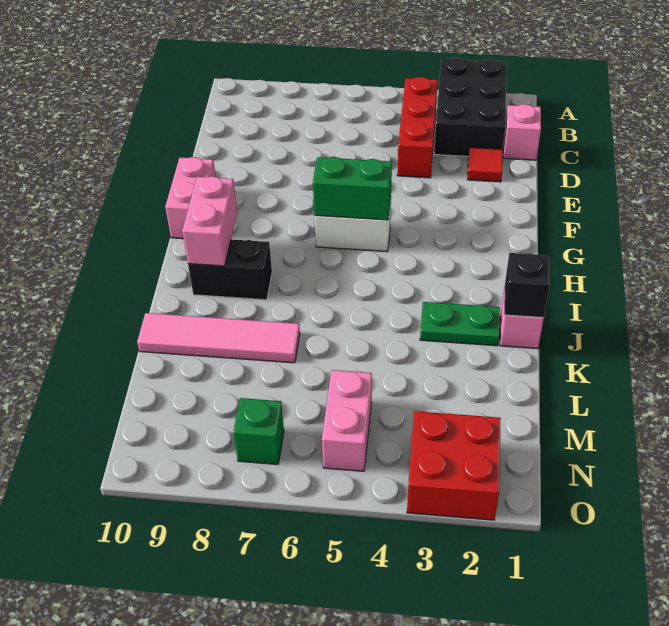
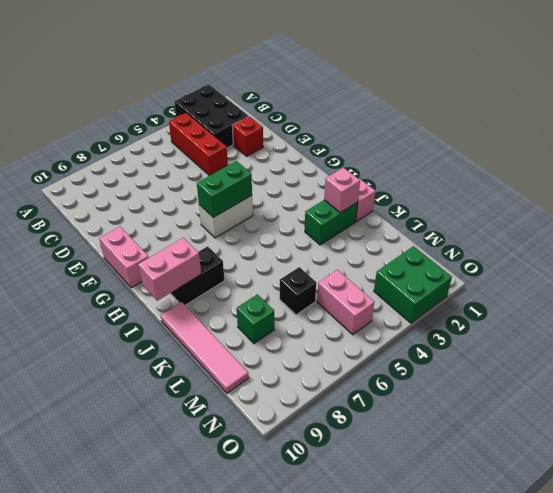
pink brick C1 level 1 -> pink brick J2 level 2
red tile D2 level 1 -> red brick D2 level 1
pink brick H9:I9 level 2 -> pink brick I9:I10 level 2
black brick J1 level 2 -> black brick L6 level 1
green plate J2:J3 level 1 -> green brick J2:J3 level 1
pink tile K7:K10 level 1 -> pink tile J10:M10 level 1
red brick N2:O3 level 1 -> green brick N2:O3 level 1
green brick N7 level 1 -> green brick L8 level 1

